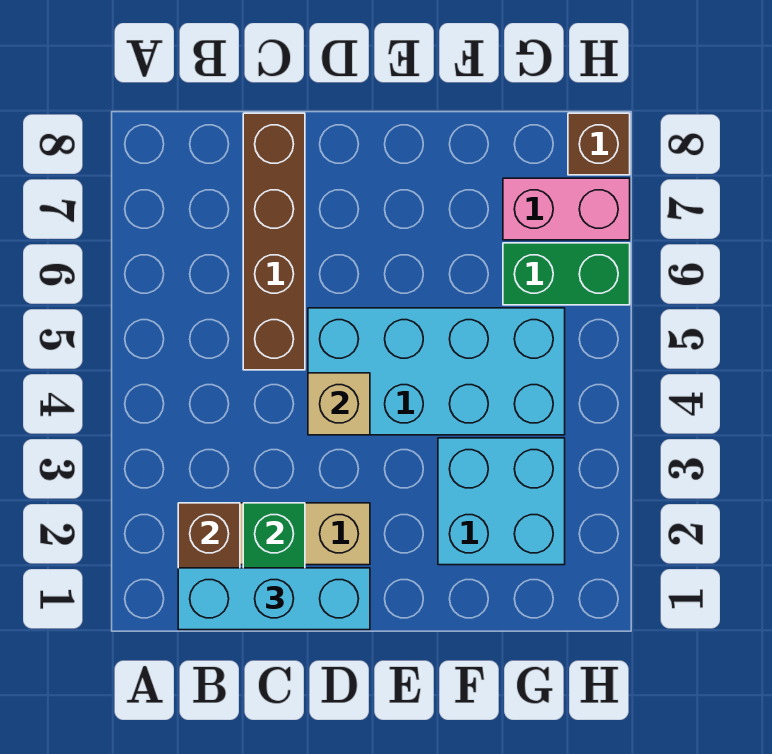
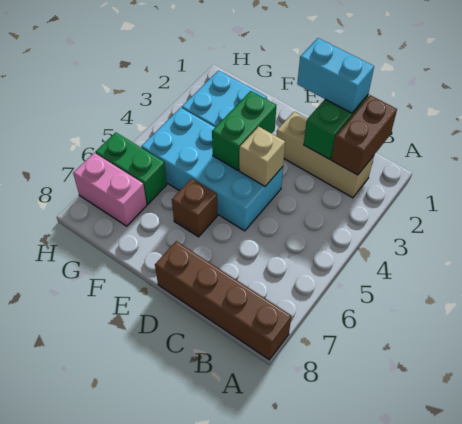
cyan brick B1:D1 level 3 -> cyan brick C1:D1 level 3
brown brick C5:C8 level 1 -> brown brick A8:D8 level 1
none -> green brick E3:E4 level 2
brown brick H8 level 1 -> brown brick E6 level 1

